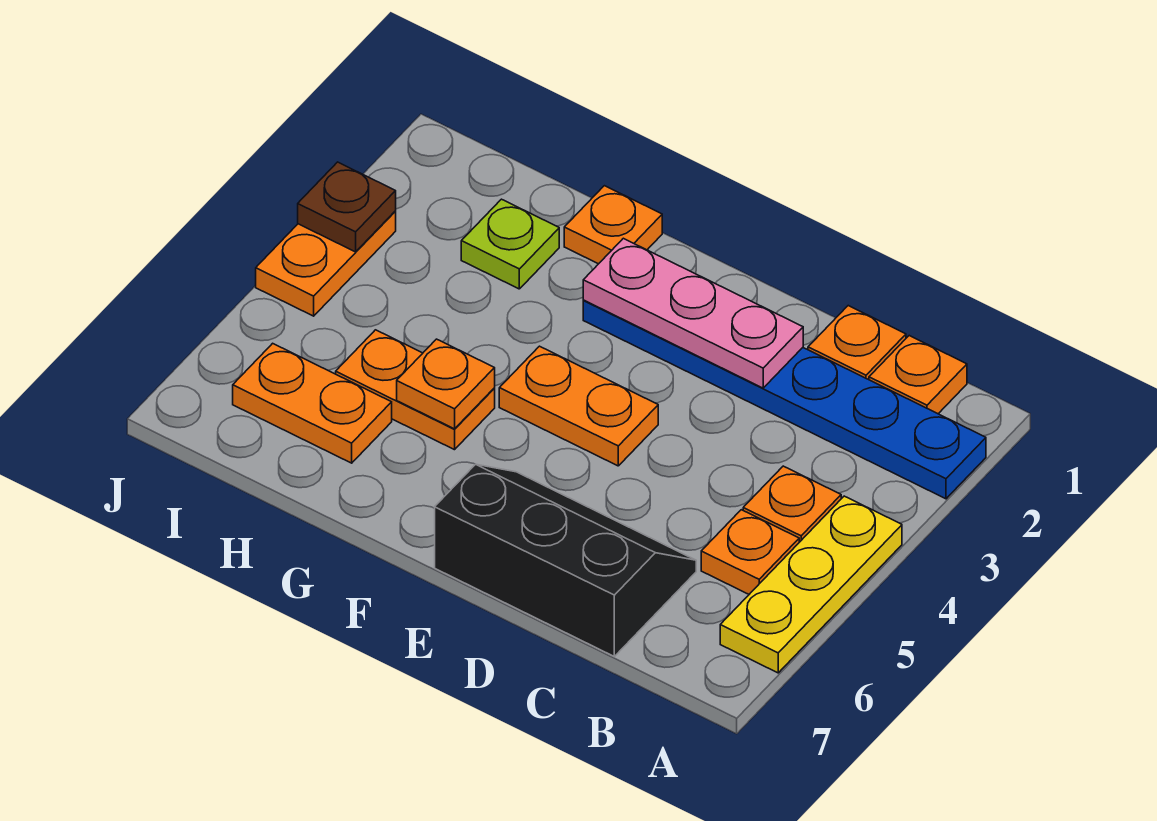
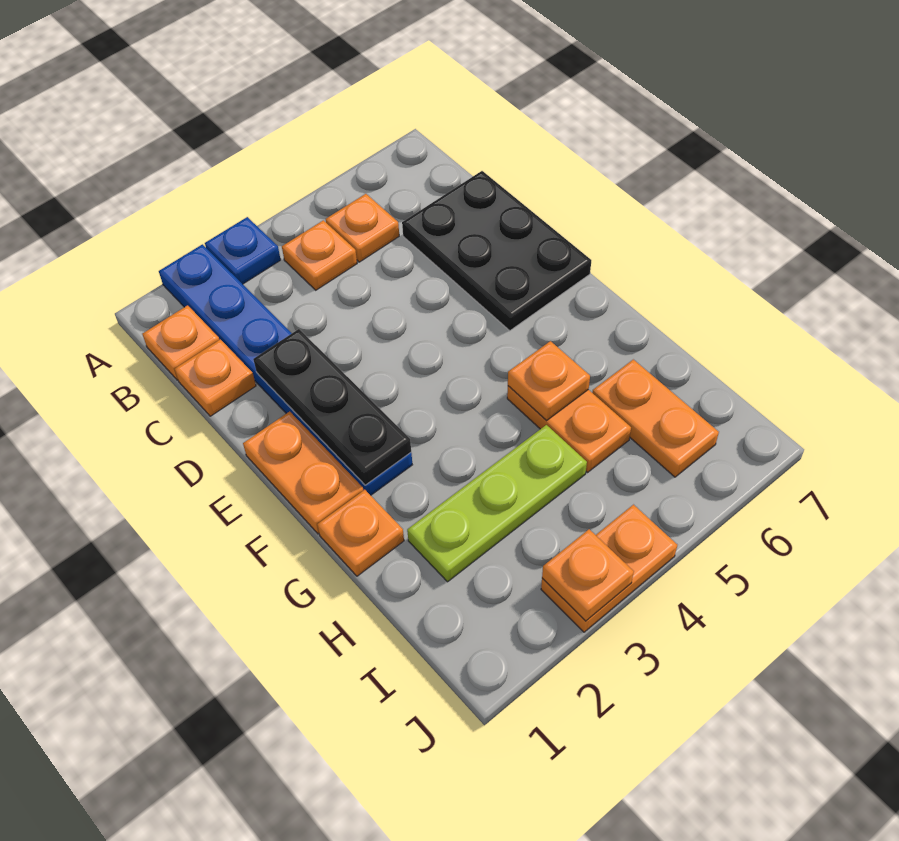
none -> blue plate A3 level 1
yellow plate A4:A6 level 1 -> none
black slope C6:E7 level 1 top 7 -> black plate C6:E7 level 1
pink plate D2:F2 level 2 -> black plate D2:F2 level 2
orange plate E4:F4 level 1 -> orange plate E1:F1 level 1
lime plate H2 level 1 -> lime plate H2:H4 level 1
brown plate J3 level 2 -> orange plate J3 level 2

